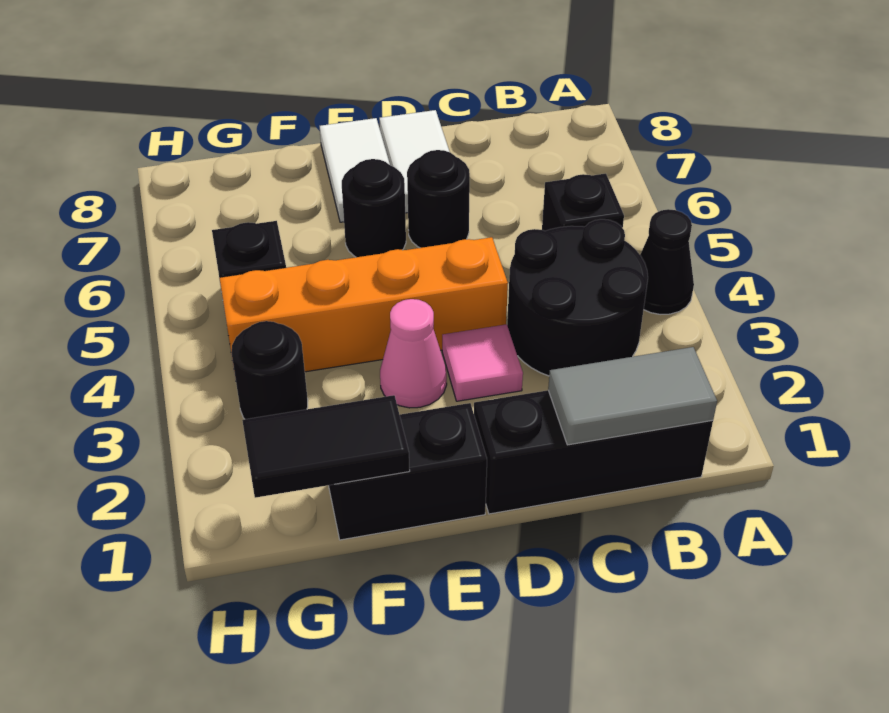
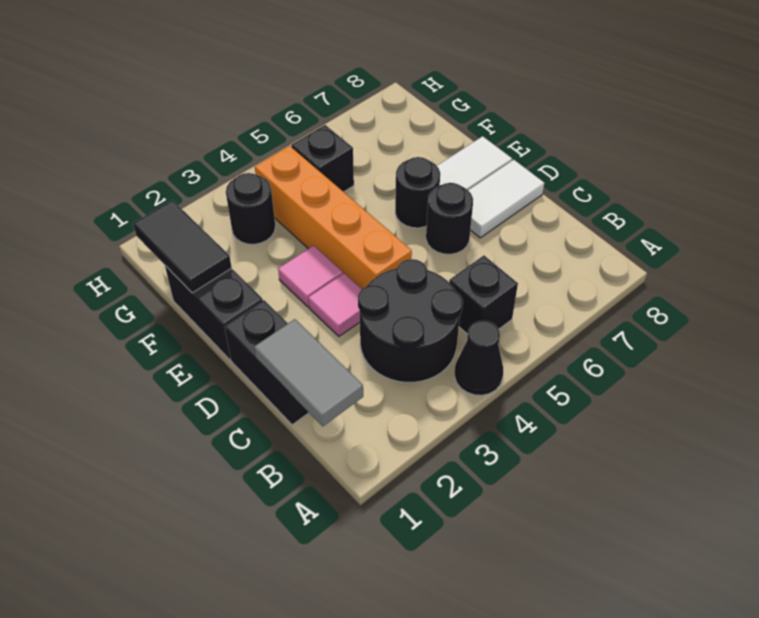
black brick B1:D1 level 1 -> black brick C1:D1 level 1
pink cone E3 level 1 -> pink tile E3 level 1

